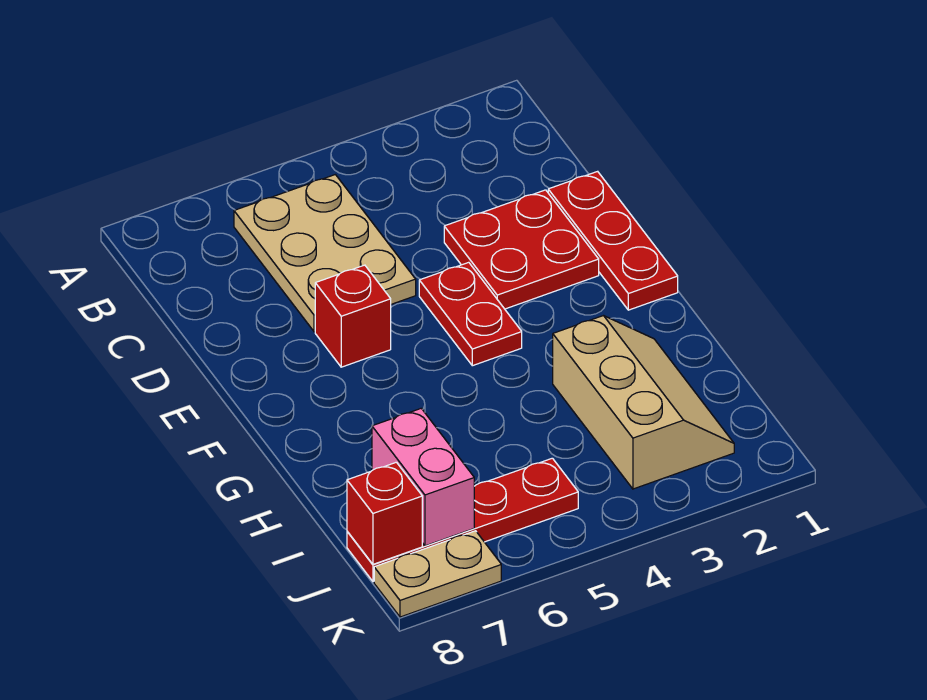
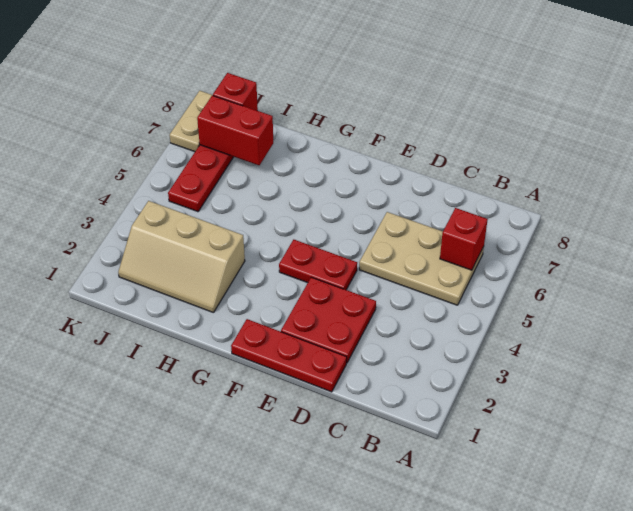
red brick E6 level 1 -> red brick B6 level 2
pink brick I7:J7 level 2 -> red brick I7:J7 level 2

